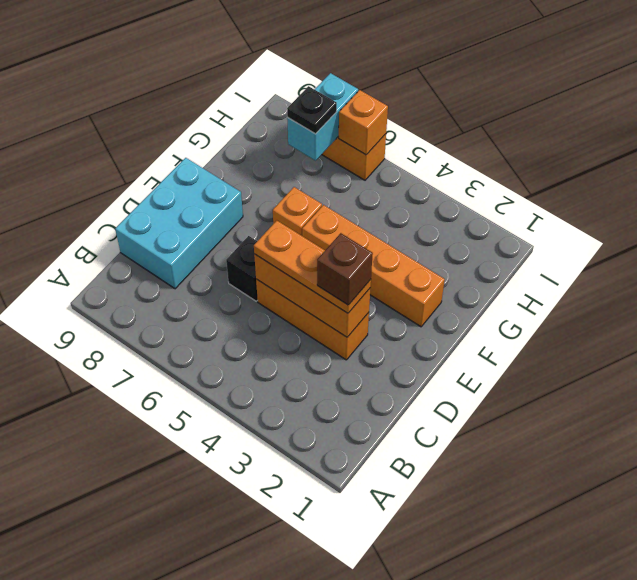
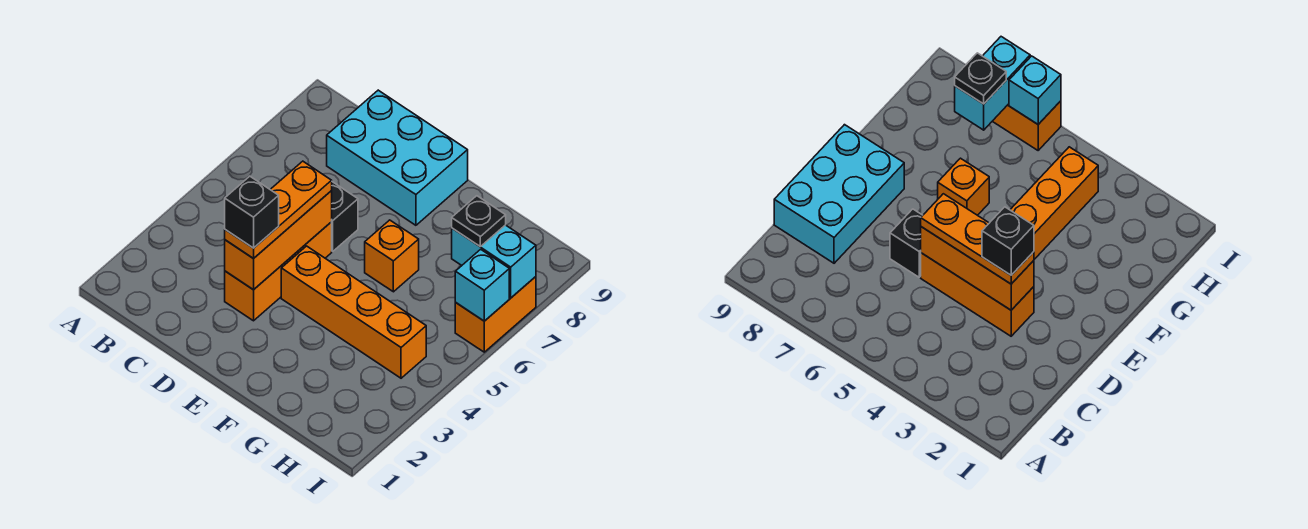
brown brick D3 level 4 -> black brick D3 level 4
orange brick F2:F5 level 1 -> orange brick E4:H4 level 1
orange brick I6 level 2 -> cyan brick I6 level 2

